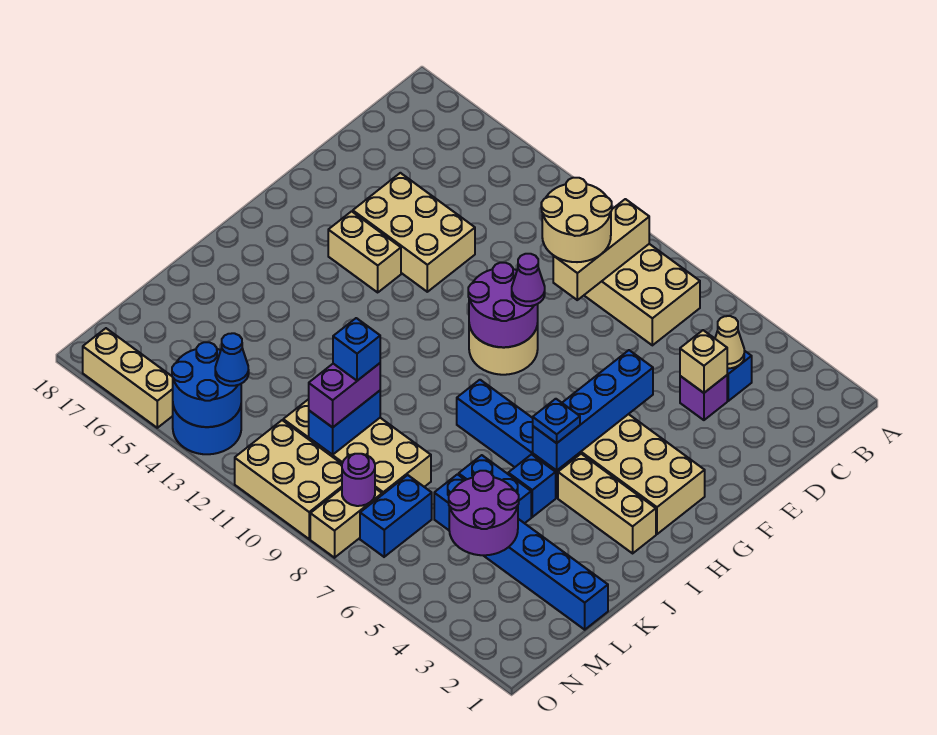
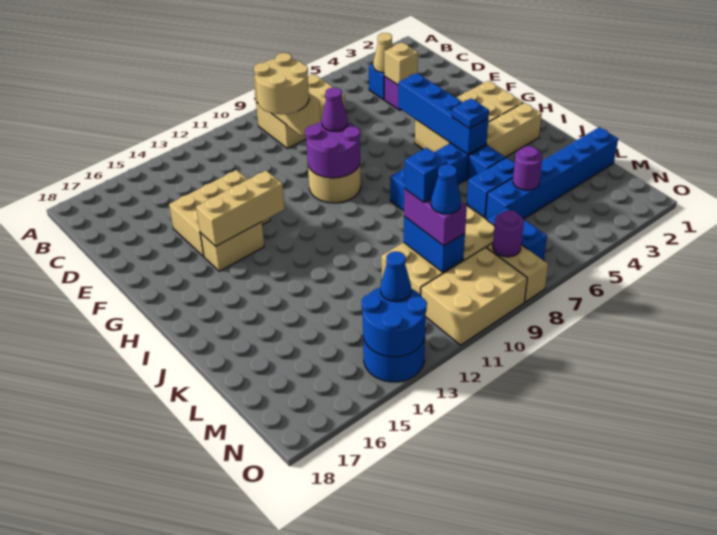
purple round brick L4:M5 level 2 -> purple round brick L5 level 2
none -> blue cone M10 level 4
tan brick O15:O17 level 1 -> tan brick G13:G15 level 2

